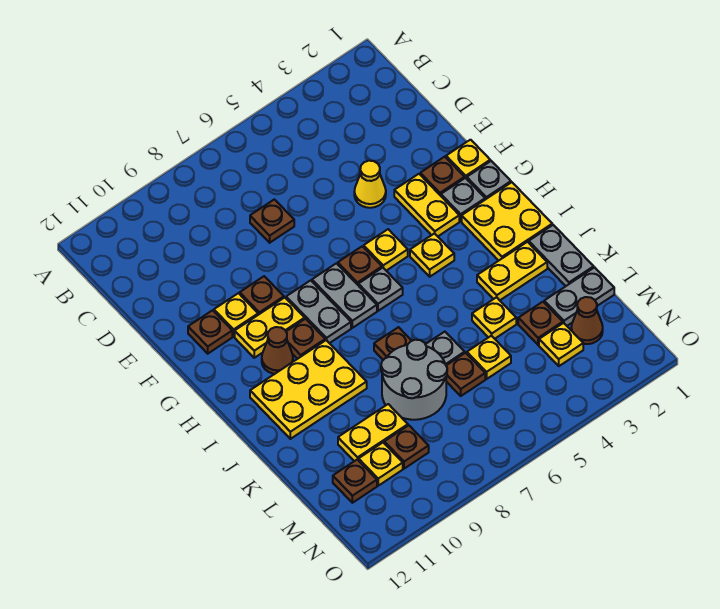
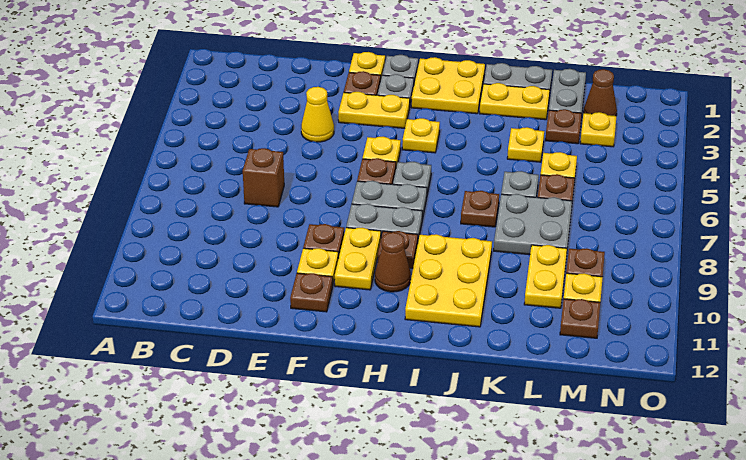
brown plate D7 level 1 -> brown brick D7 level 1
yellow plate J2:J3 level 1 -> yellow plate J2:K2 level 1
grey round brick K7:L8 level 1 -> grey plate K7:L8 level 1

